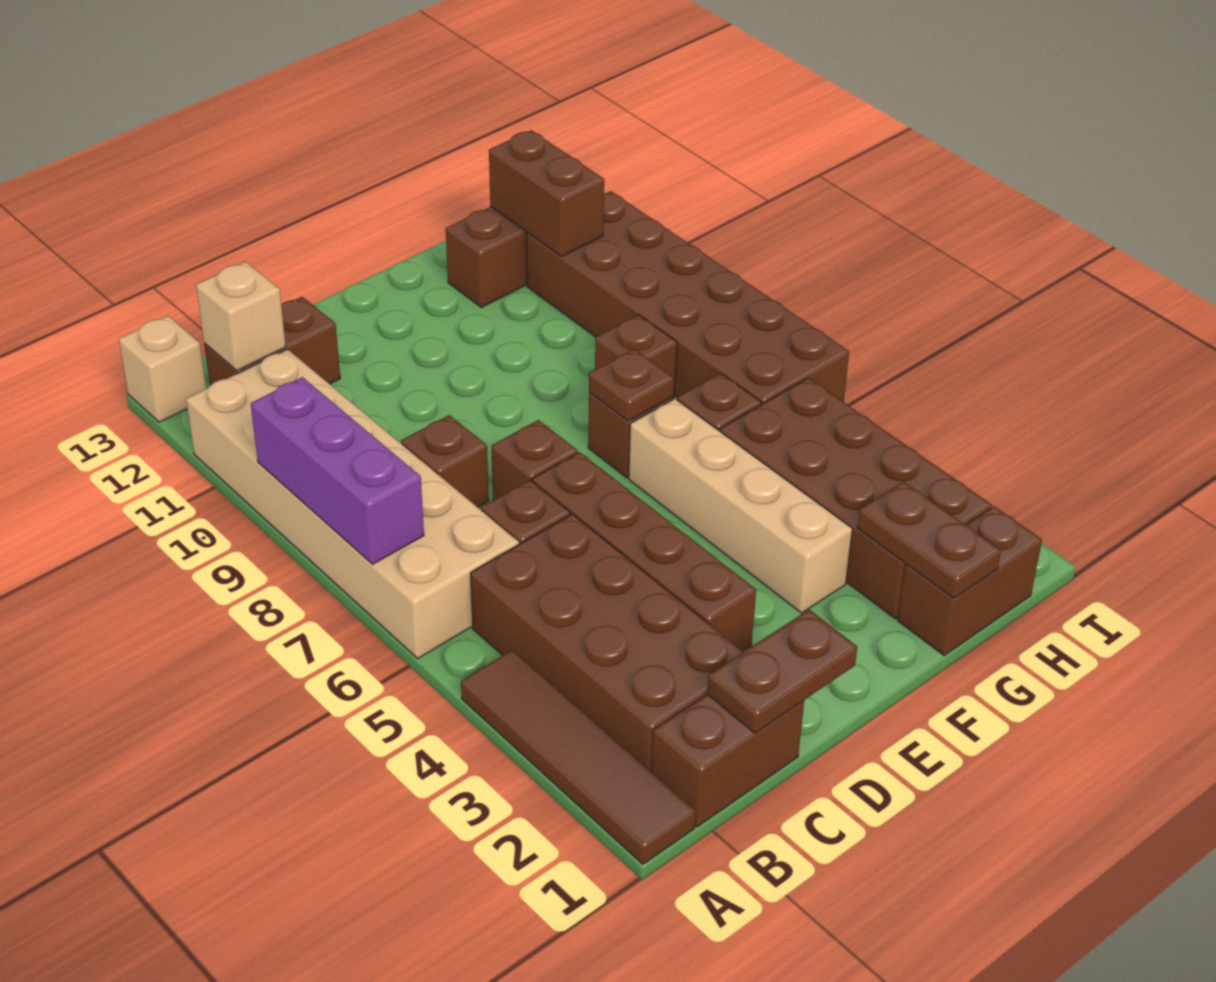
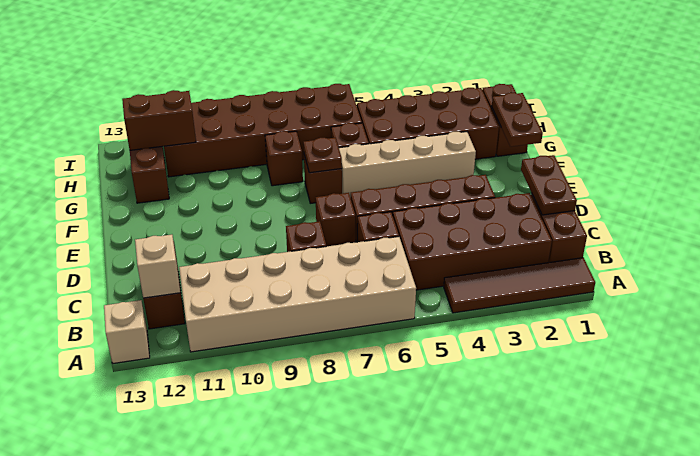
purple brick A7:A9 level 2 -> none
brown plate G1:G2 level 2 -> brown plate F1:G1 level 2

